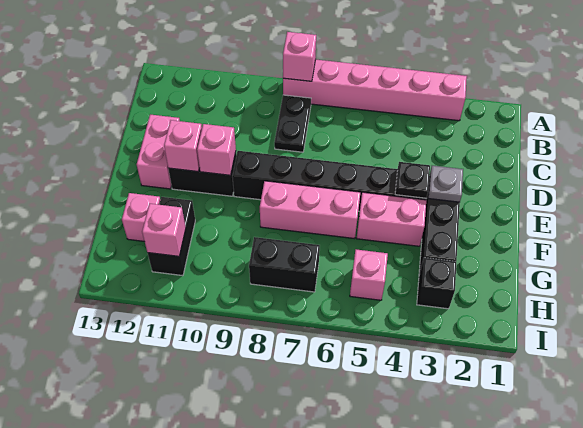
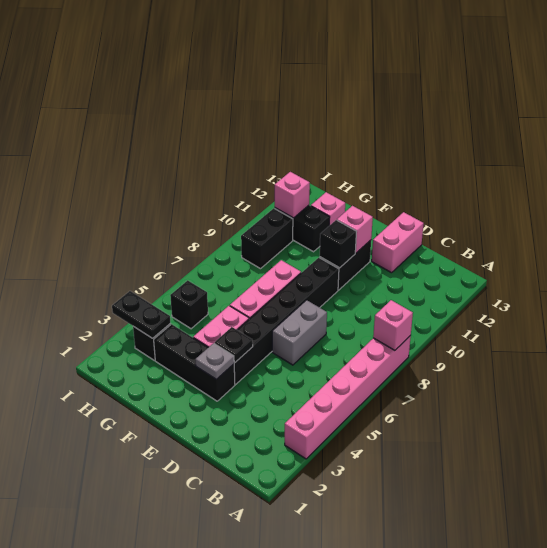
black plate B8:C8 level 1 -> black plate H3:I3 level 2
none -> grey brick D6:D7 level 1
pink brick D12:E12 level 1 -> pink brick D12:D13 level 1
pink brick E10 level 2 -> black brick E10 level 2
pink brick H5 level 1 -> black brick H5 level 1
black brick H7:H8 level 1 -> black brick H9:H10 level 1

